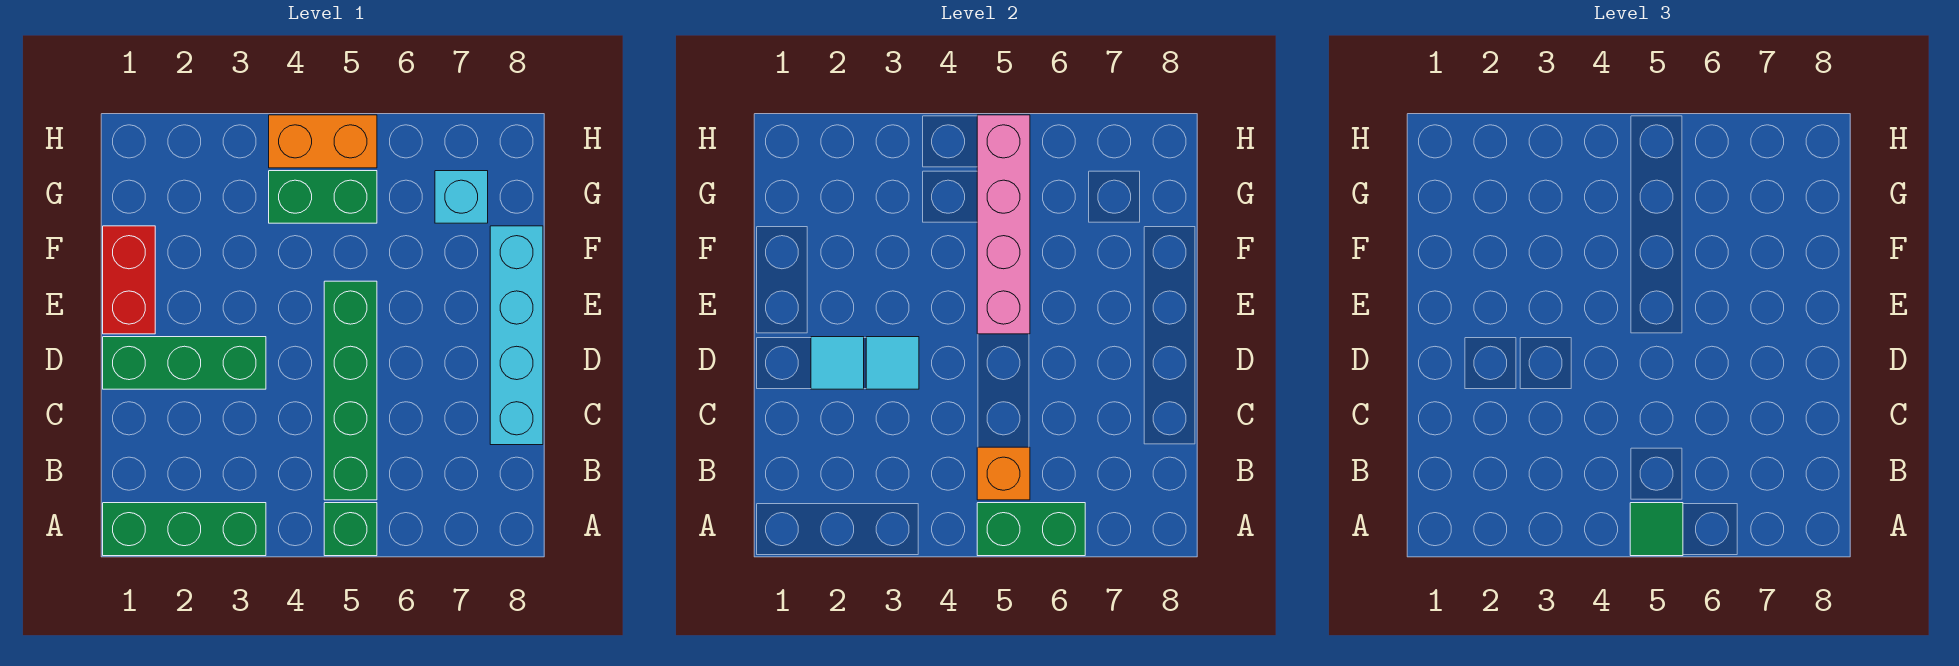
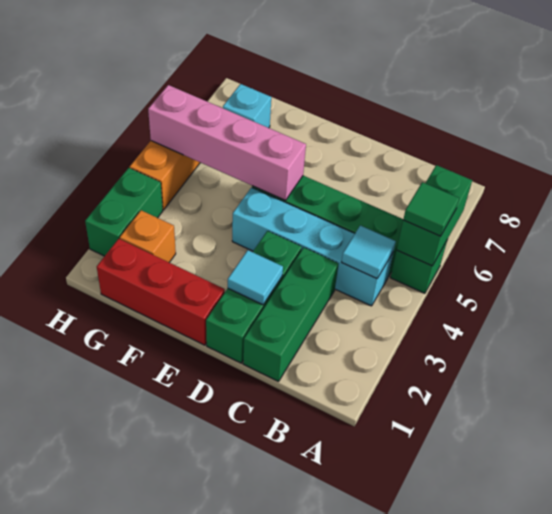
green brick A1:A3 level 1 -> green brick C1:C3 level 1
orange brick B5 level 2 -> orange brick G2 level 1
cyan brick C8:F8 level 1 -> cyan brick B4:E4 level 1
cyan tile D3 level 2 -> cyan tile B4 level 2
red brick E1:F1 level 1 -> red brick E1:G1 level 1
green brick G4:G5 level 1 -> green brick H2:H3 level 1

